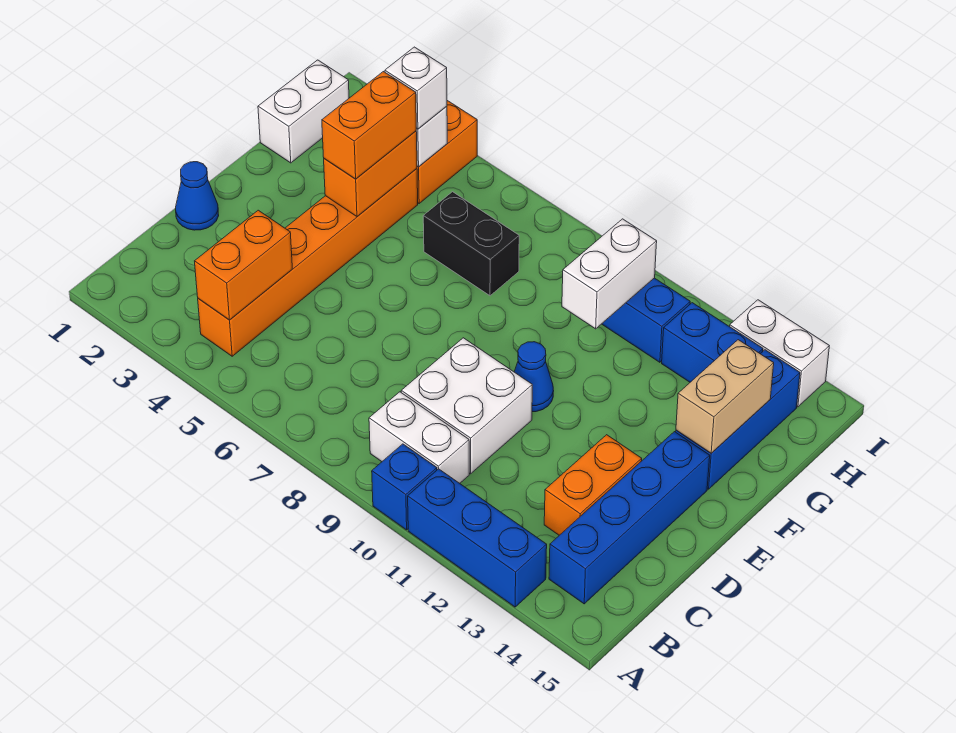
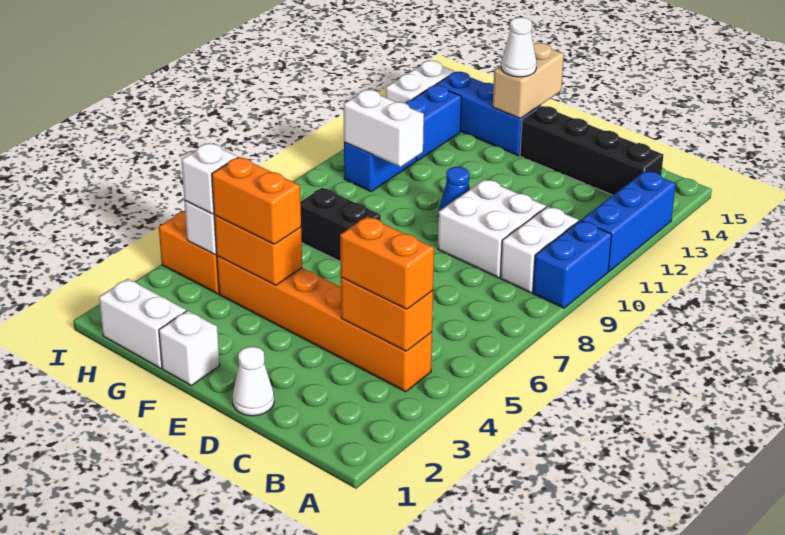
blue brick A10 level 1 -> blue brick A9:A10 level 1
blue brick B14:E14 level 1 -> black brick B14:E14 level 1
orange brick C13:D13 level 1 -> orange brick B4:C4 level 3
blue cone D1 level 1 -> white cone D1 level 1
none -> white brick F1 level 1
tan brick F14:G14 level 2 -> tan brick F14:F15 level 2
none -> white cone F14 level 3
black brick G6:G7 level 1 -> black brick F7:G7 level 1

